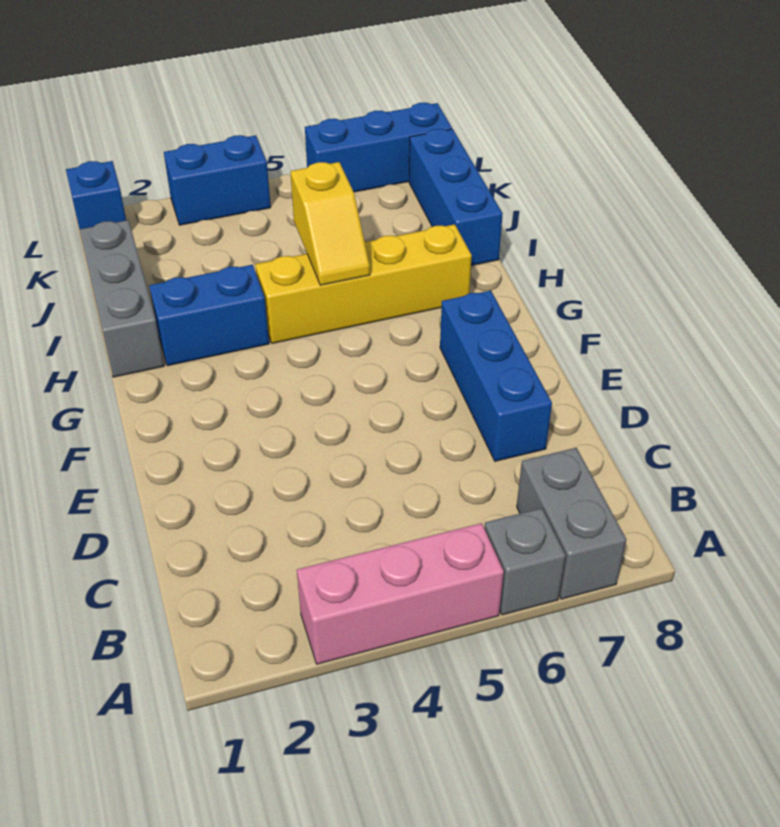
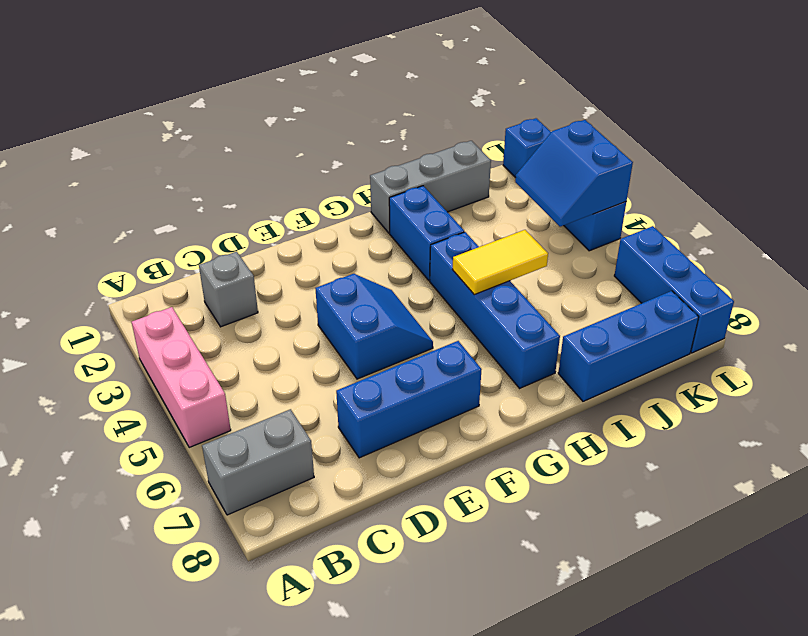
grey brick A6 level 1 -> grey brick C2 level 1
none -> blue slope E4:F5 level 1 top E
yellow brick H4:H7 level 1 -> blue brick H4:H7 level 1
yellow slope H5:I5 level 2 top I -> yellow tile H5:I5 level 2
none -> blue slope K3:L4 level 2 top L

